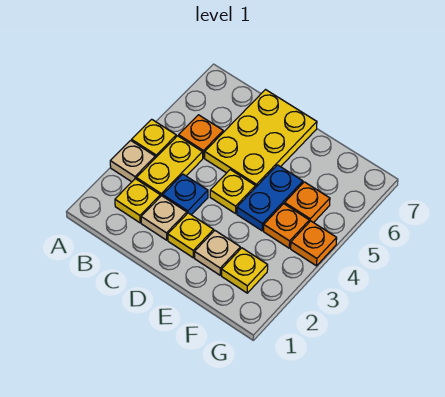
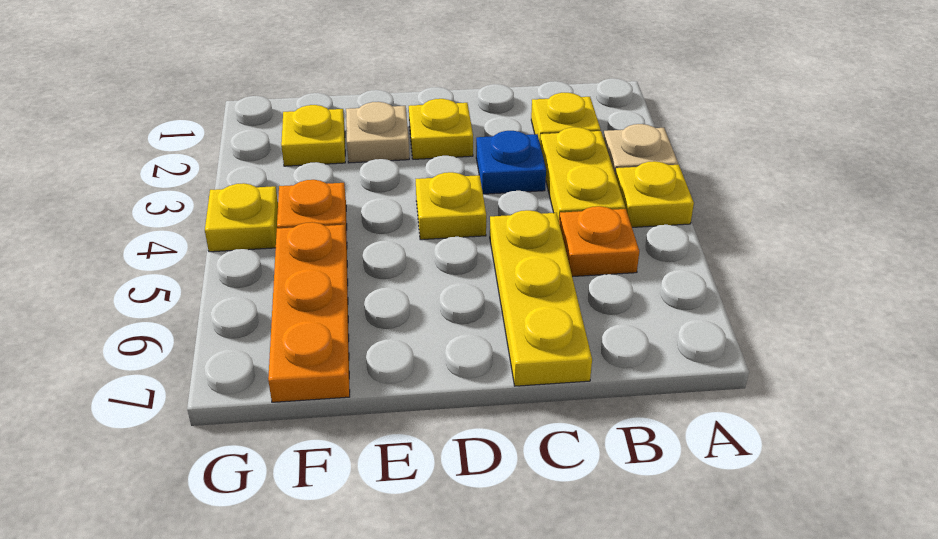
tan plate C2 level 1 -> none
yellow plate C5:D7 level 1 -> yellow plate C5:C7 level 1
blue plate E4:E5 level 1 -> none
orange plate F5 level 1 -> orange plate F5:F7 level 1
orange plate G4 level 1 -> yellow plate G4 level 1

